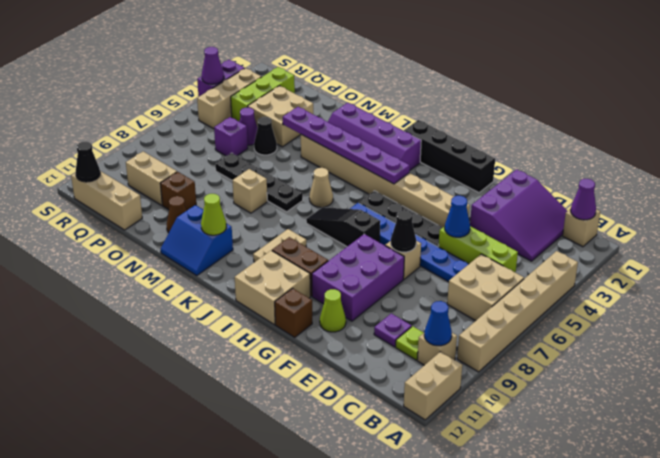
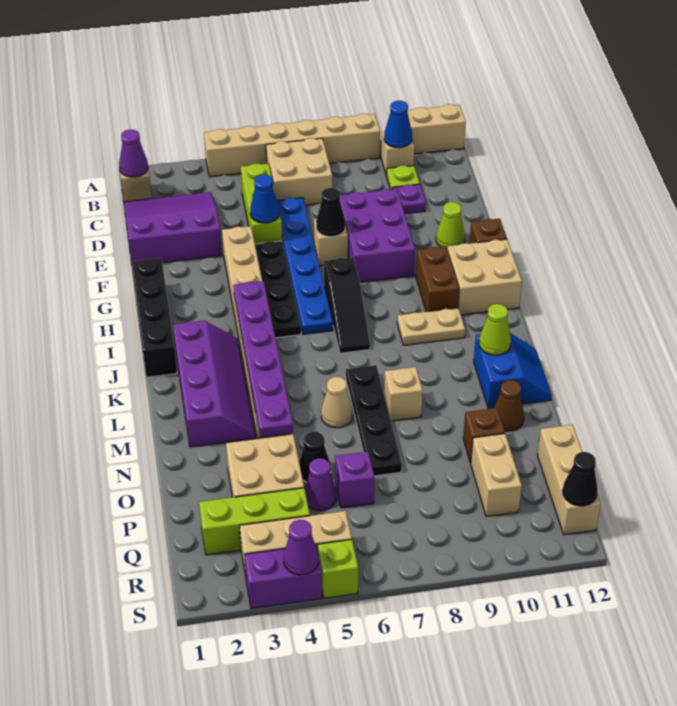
purple brick F8:G10 level 1 -> purple brick E8:G9 level 1
tan cone K6 level 1 -> tan cone M6 level 1
none -> lime brick S5 level 1

